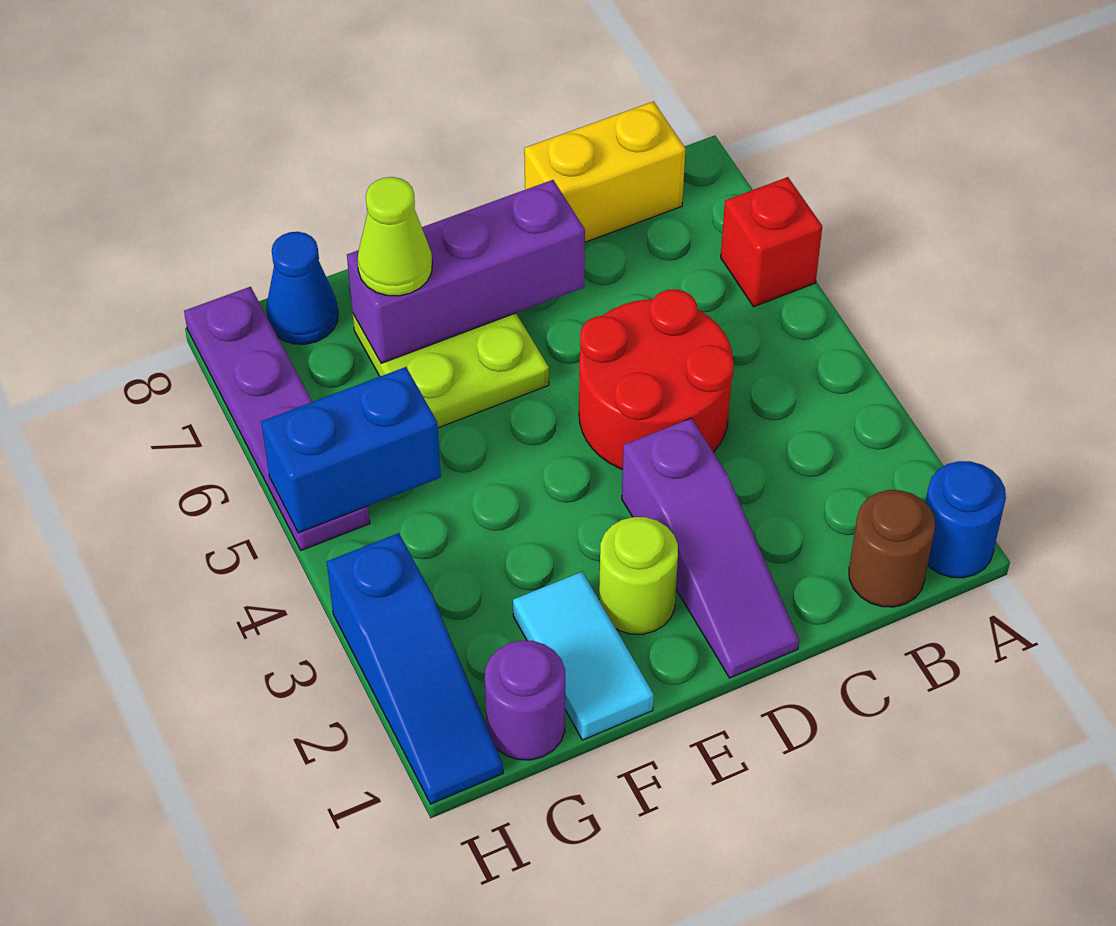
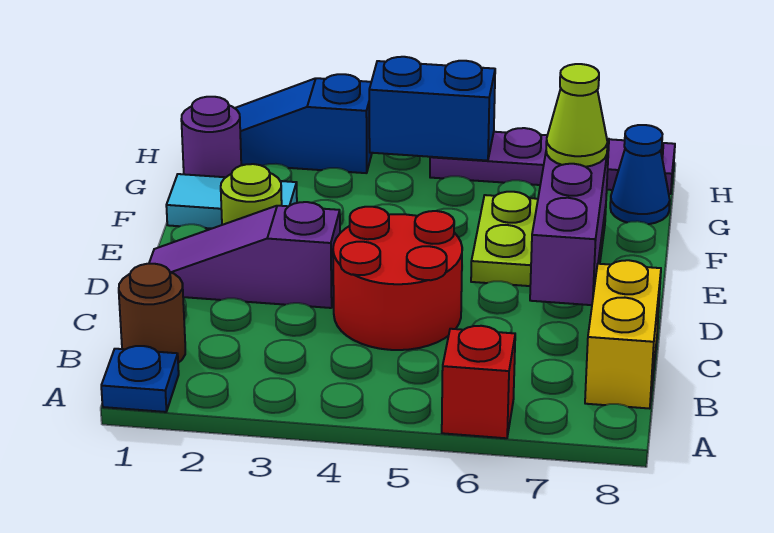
blue round brick A1 level 1 -> blue plate A1 level 1
blue brick G5:H5 level 2 -> blue brick H4:H5 level 2

